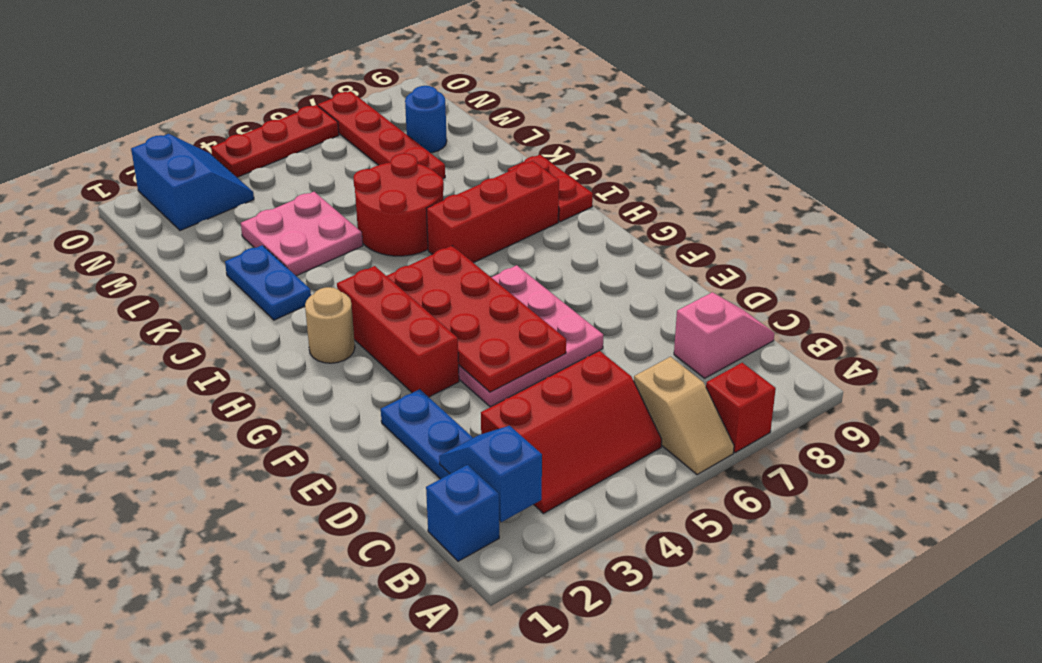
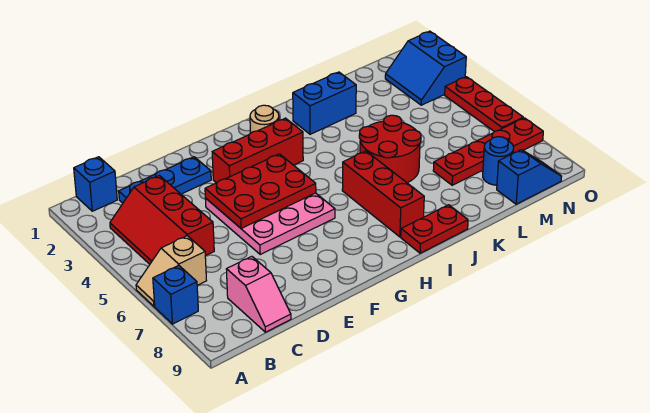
red brick A7 level 1 -> blue brick A7 level 1
blue slope B2:C2 level 2 top B -> blue slope M9:N9 level 1 top M
red plate E4:H5 level 2 -> red plate E4:G5 level 2
blue plate J2:K2 level 1 -> blue brick J2:K2 level 1
pink plate K3:L4 level 1 -> none
blue slope N2:O3 level 1 top 2 -> blue slope N2:O3 level 1 top O

